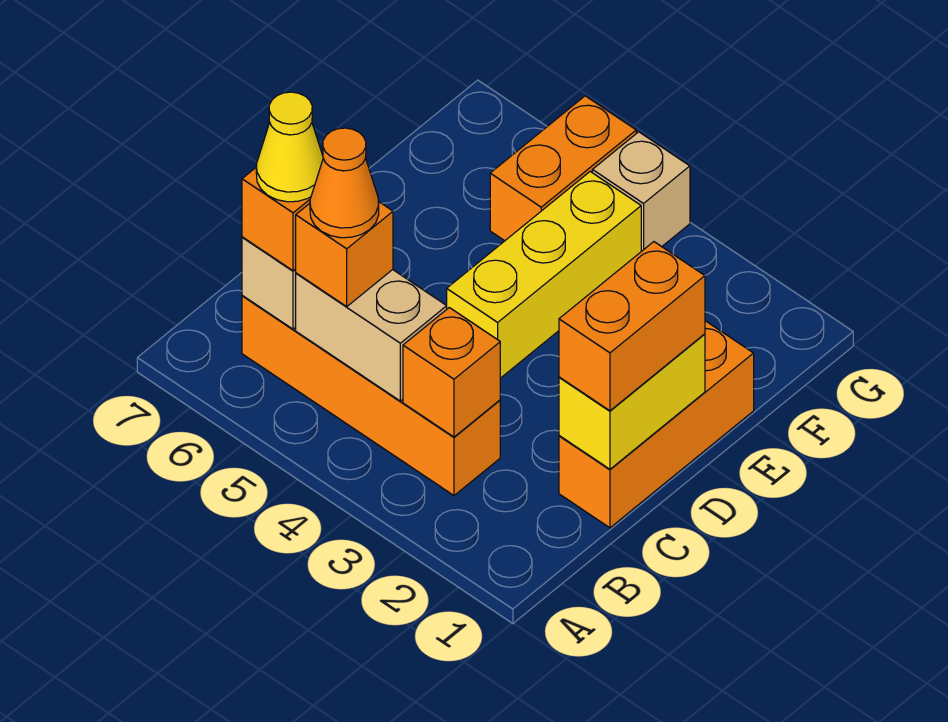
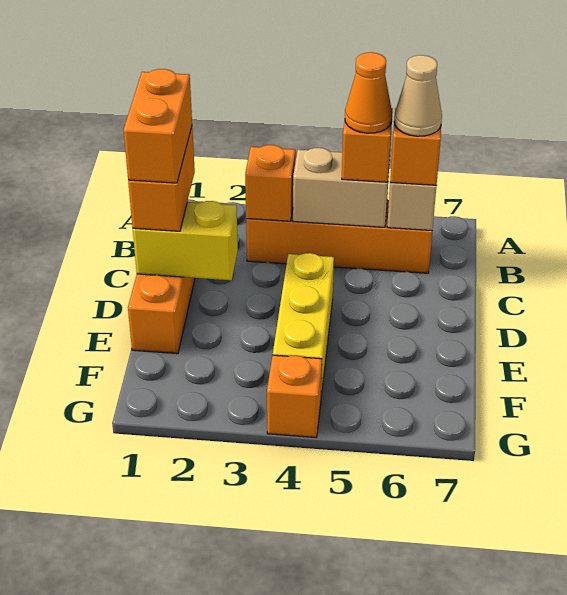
yellow cone B6 level 4 -> tan cone B6 level 4
yellow brick C1:D1 level 2 -> yellow brick D1:D2 level 2
orange brick F5:G5 level 1 -> orange brick C1:D1 level 4
tan brick G4 level 1 -> orange brick G4 level 1

